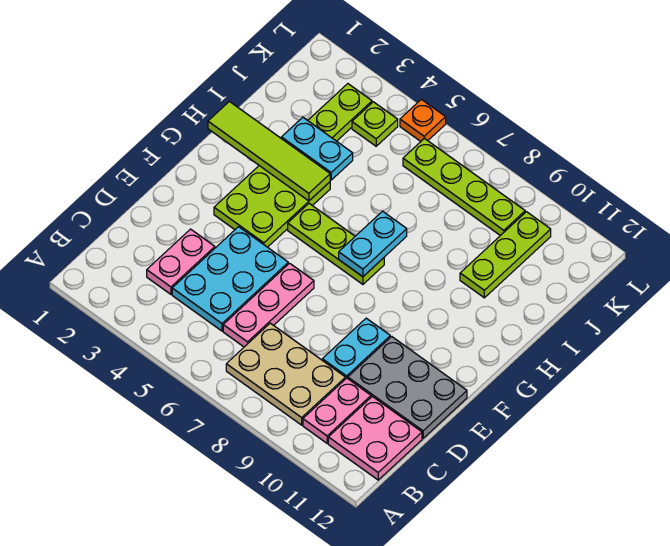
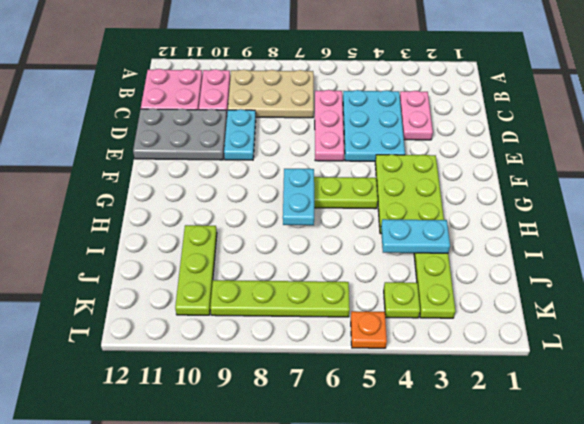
lime tile H1:H4 level 2 -> none

